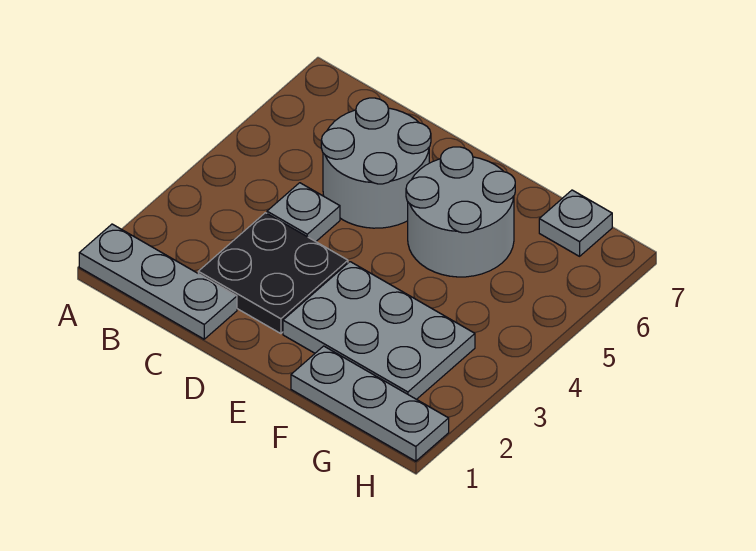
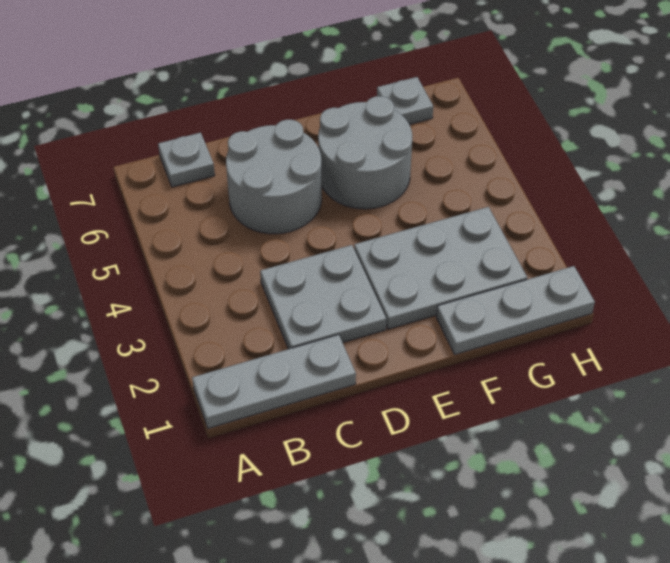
black plate C2:D3 level 1 -> grey plate C2:D3 level 1
grey plate C4 level 1 -> grey plate B7 level 1

